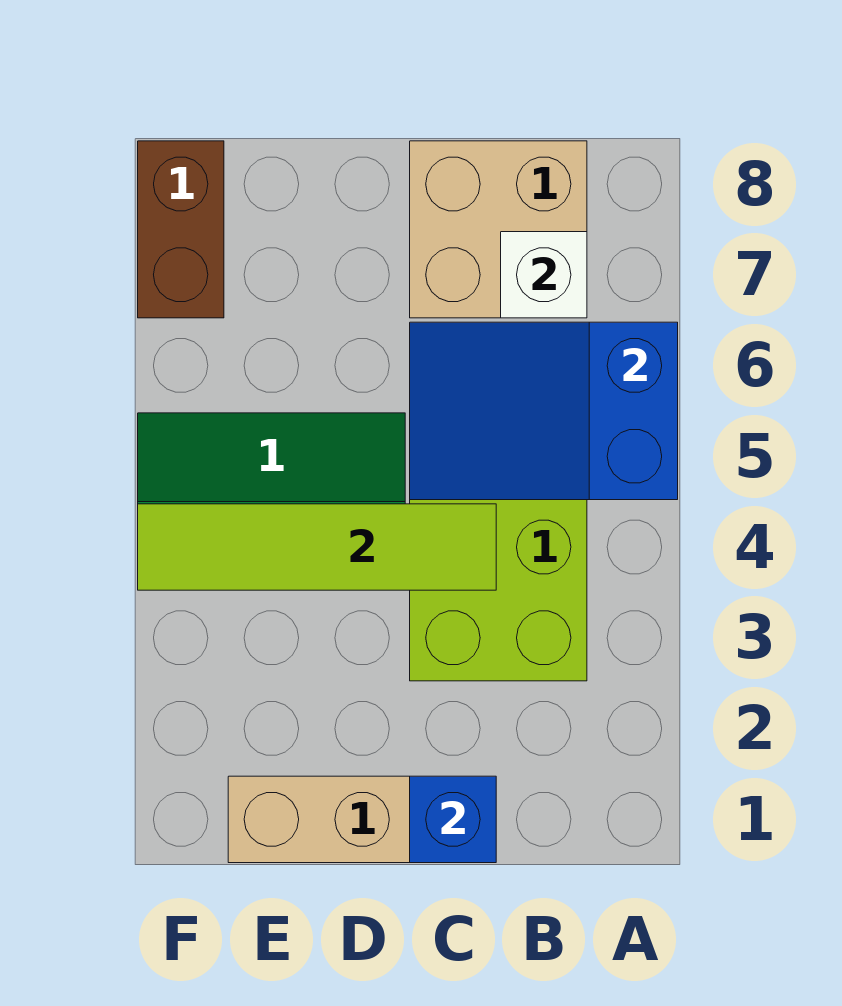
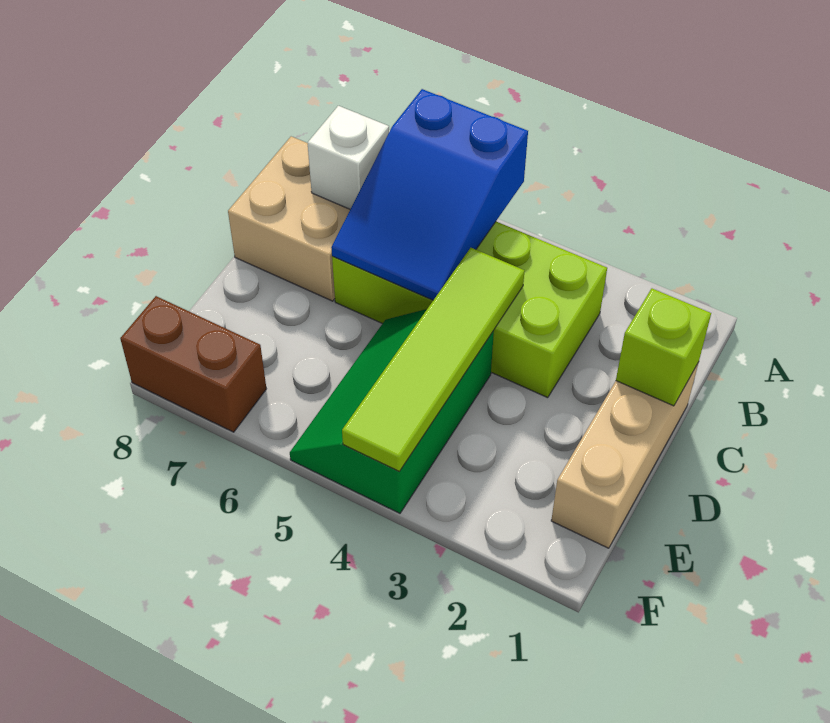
blue brick C1 level 2 -> lime brick C1 level 2

